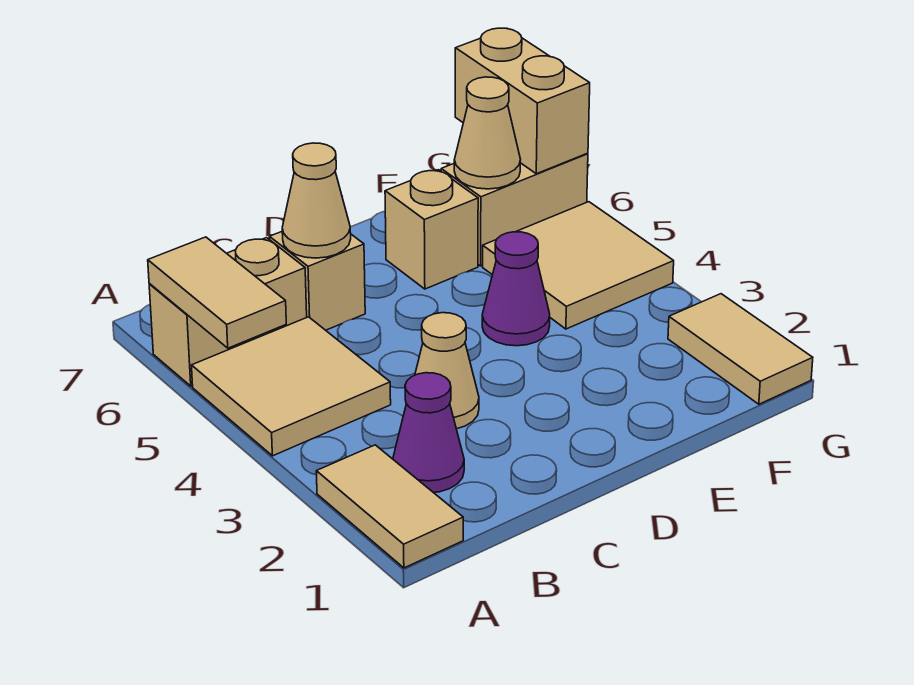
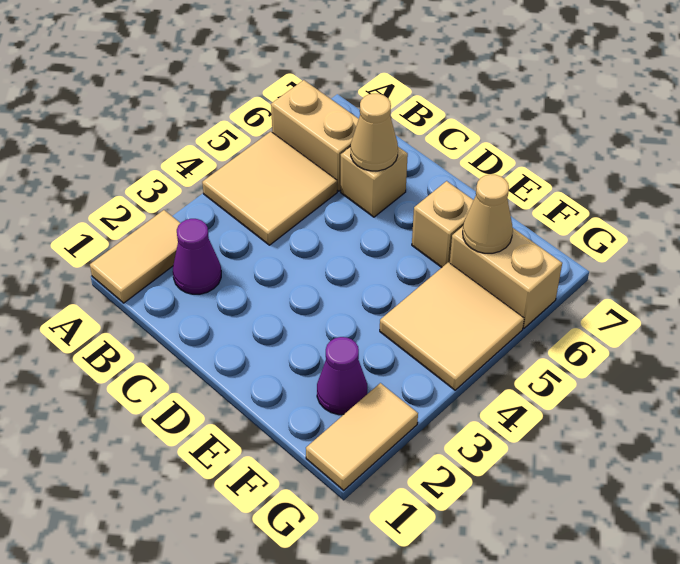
tan tile A5:A6 level 2 -> none
tan cone C3 level 1 -> none
purple cone E4 level 1 -> purple cone F2 level 1
tan brick G6:G7 level 2 -> none

